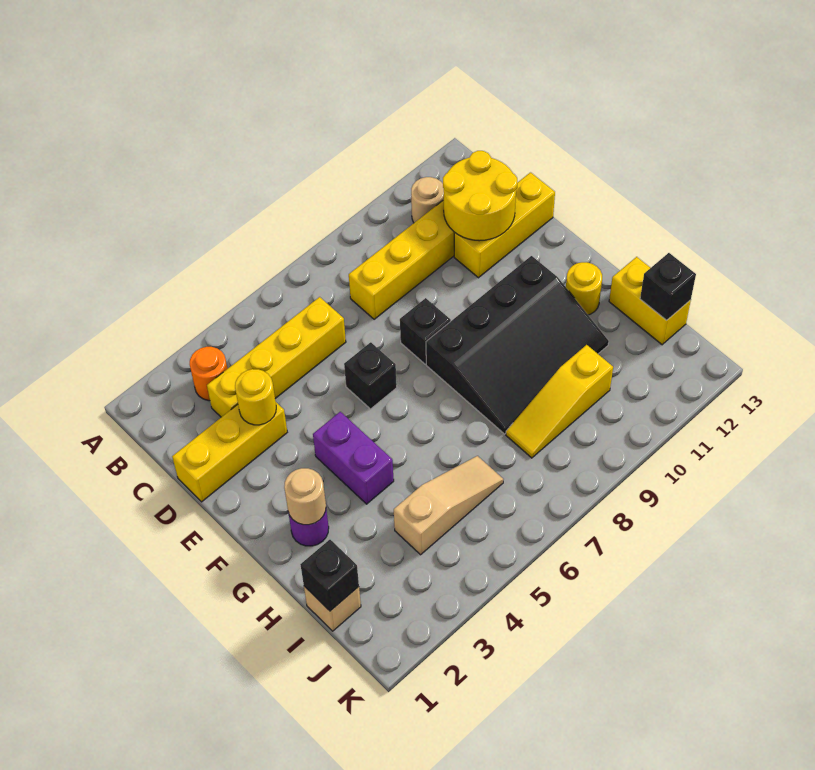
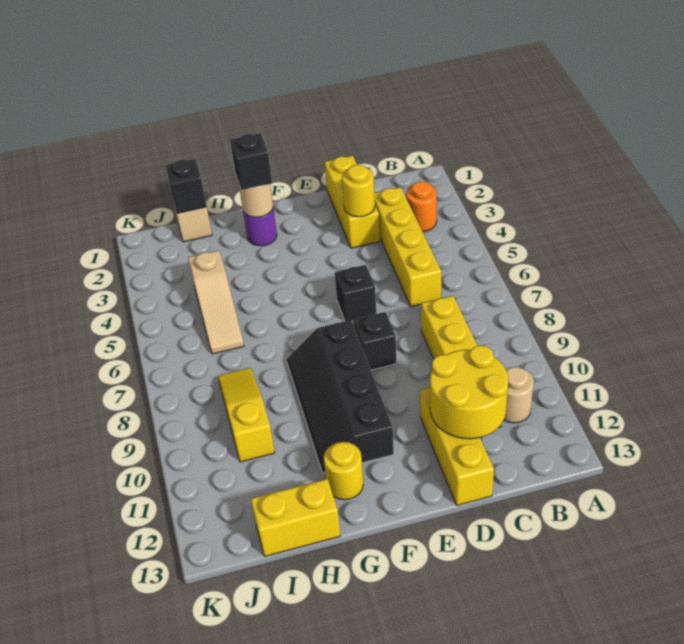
purple brick F4:G4 level 1 -> none
black slope F8:H11 level 1 top F -> black slope F8:G11 level 1 top F
black brick I13 level 2 -> black brick G2 level 3

